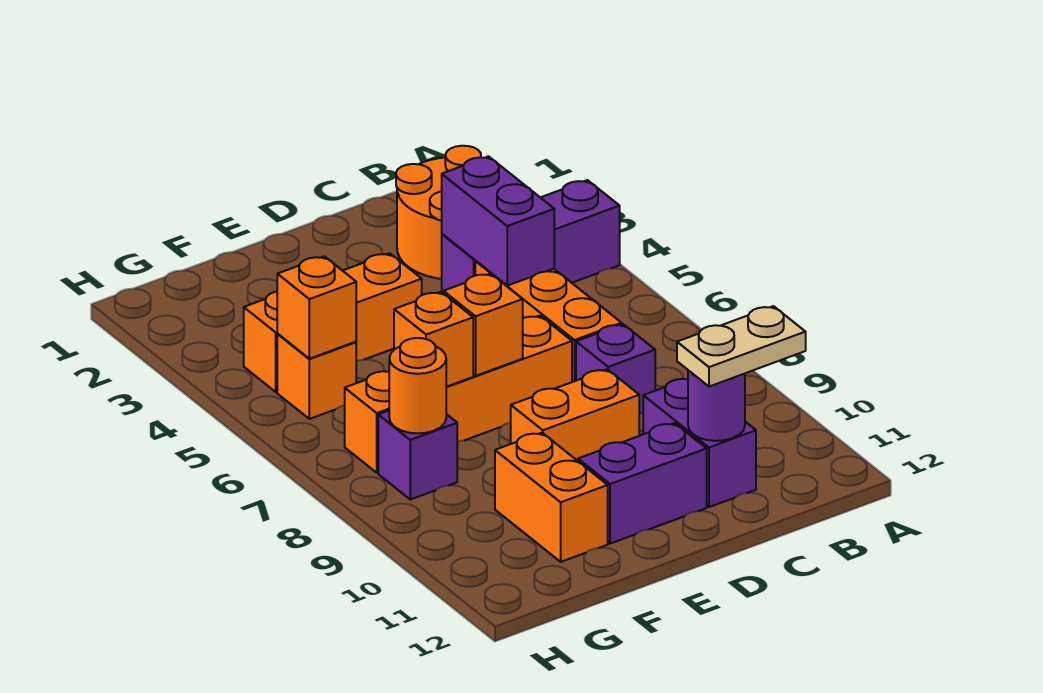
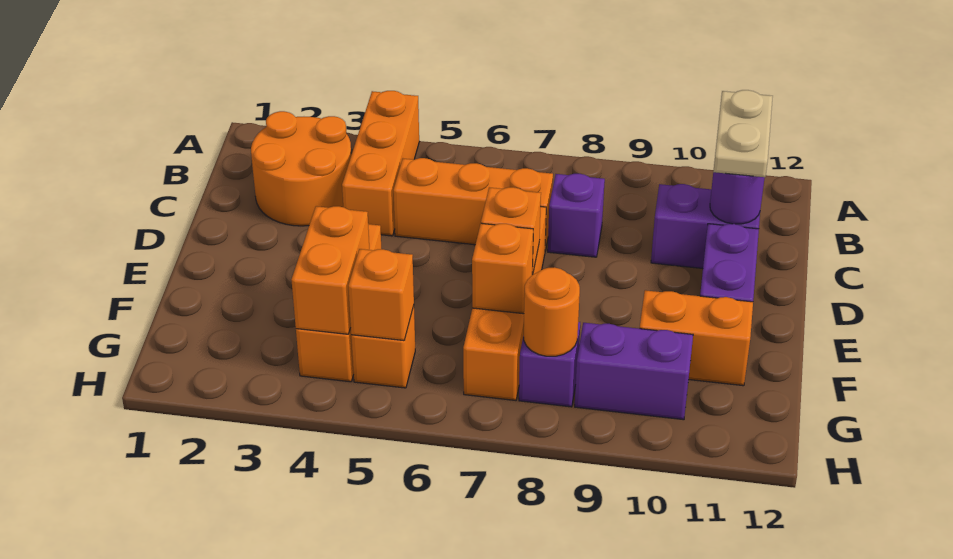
purple brick A4:C4 level 1 -> orange brick A4:C4 level 1
purple brick C4:C5 level 2 -> purple brick G9:G10 level 1
orange brick D9:E9 level 1 -> orange brick F4:G4 level 2

